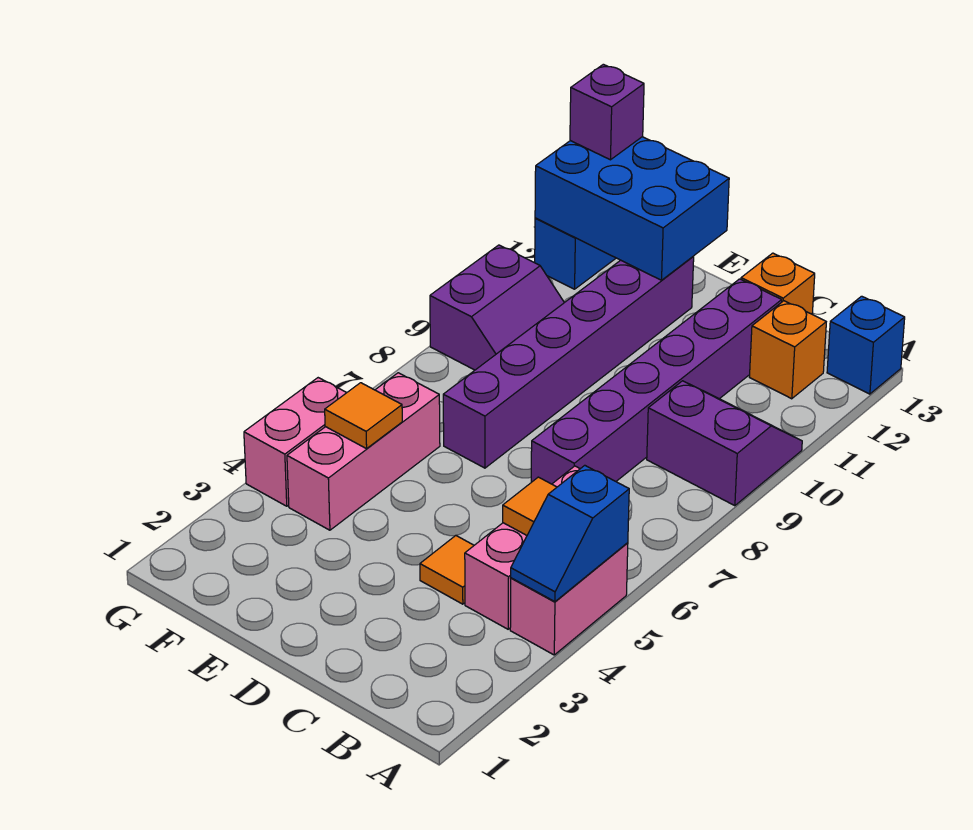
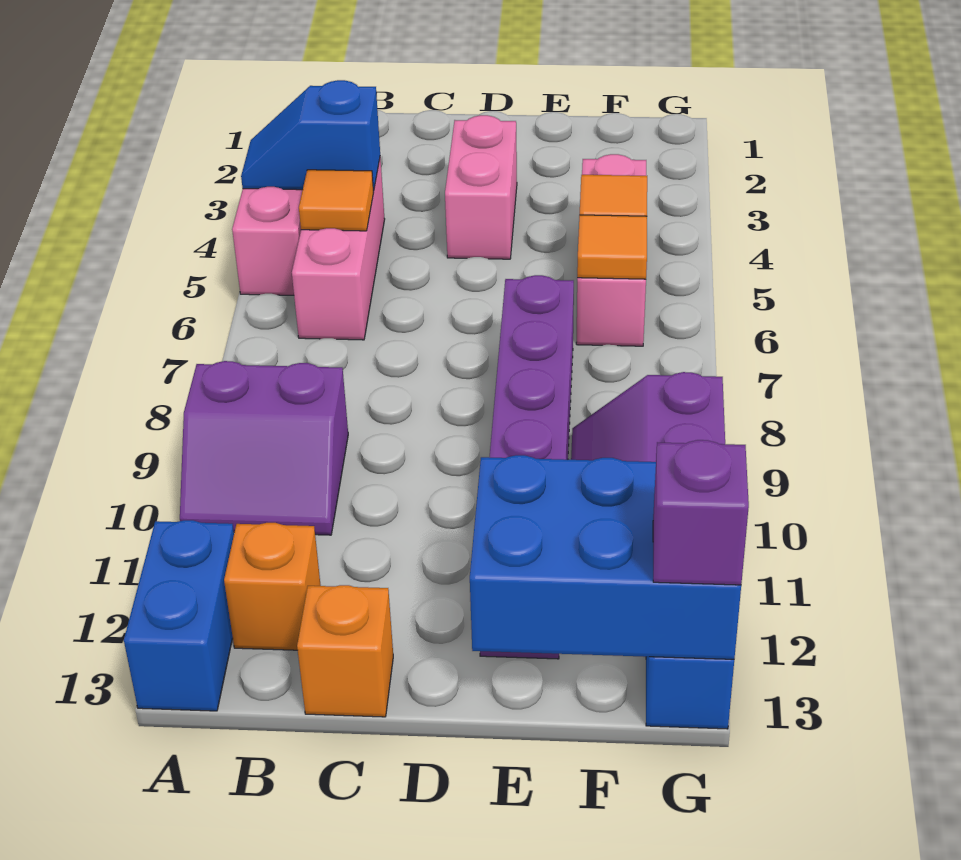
blue slope A4:A5 level 2 top 5 -> blue slope A4:B4 level 2 top B
blue brick A13 level 1 -> blue brick A12:A13 level 1
orange tile C4 level 1 -> orange tile F6 level 2
purple brick C7:C12 level 1 -> none
pink brick G4:G5 level 1 -> pink brick D3:D4 level 1

